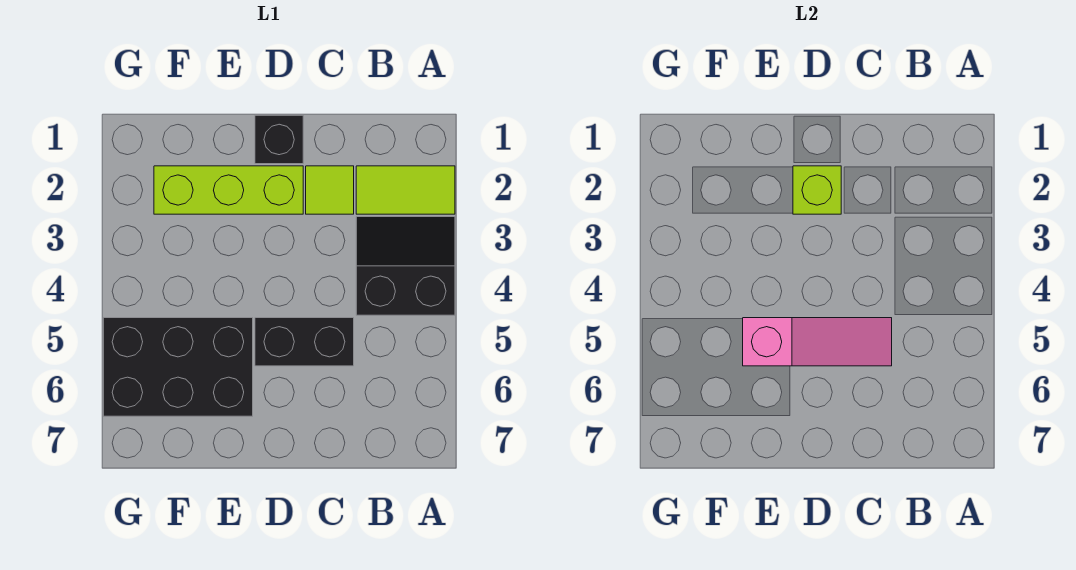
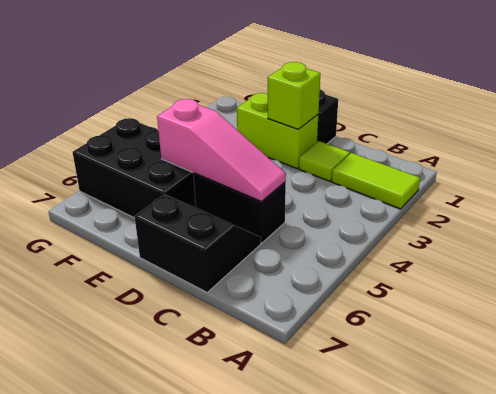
black slope A3:B4 level 1 top 4 -> black slope C6:D7 level 1 top 7
lime brick D2:F2 level 1 -> lime brick D2:E2 level 1

